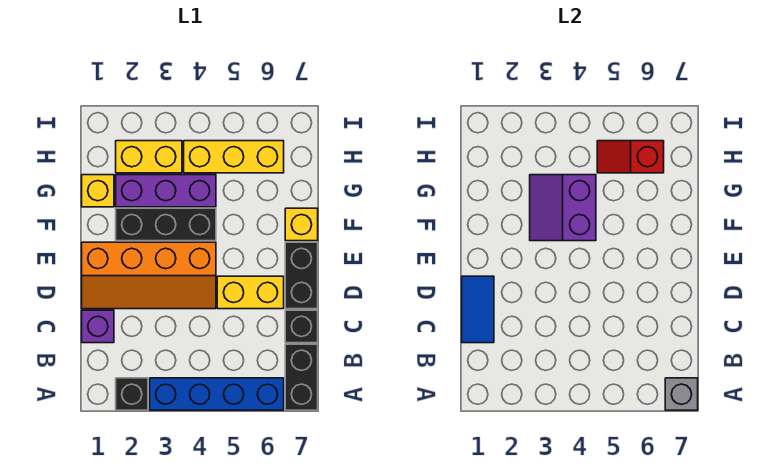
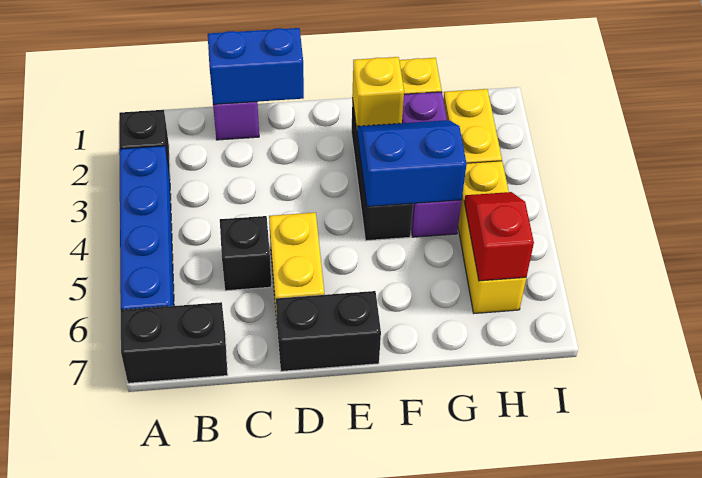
grey brick A7 level 2 -> none
blue tile C1:D1 level 2 -> blue brick C1:D1 level 2
black brick C7 level 1 -> black brick C5 level 1
orange slope D1:E4 level 1 top E -> none
purple slope F3:G4 level 2 top 4 -> blue slope F3:G4 level 2 top 4
yellow brick F7 level 1 -> yellow brick F2 level 2

